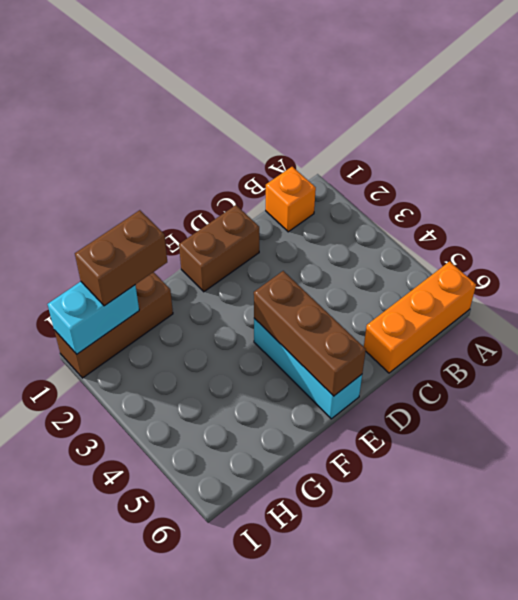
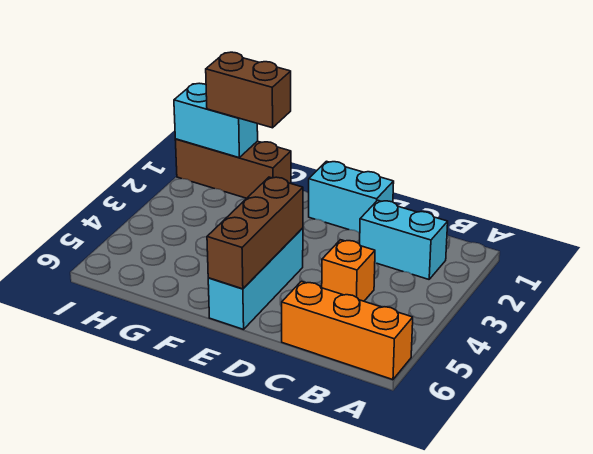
orange brick B1 level 1 -> orange brick C4 level 1
none -> cyan brick B2:C2 level 1
brown brick D1:E1 level 1 -> cyan brick D1:E1 level 1

